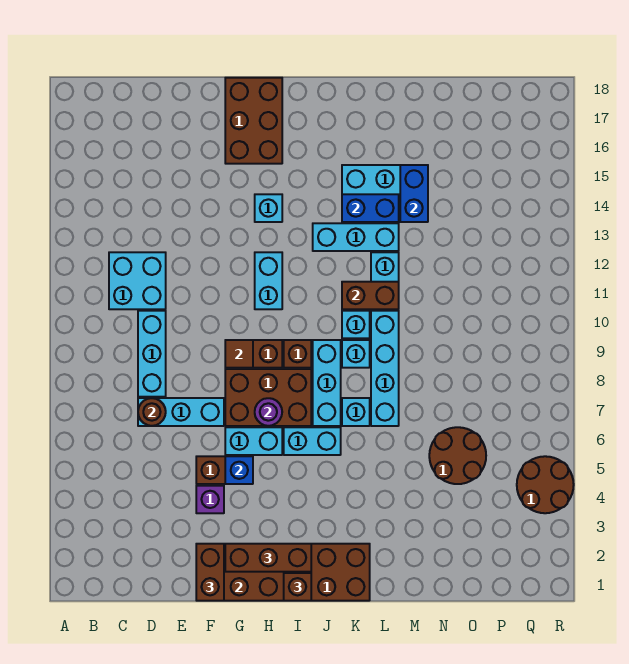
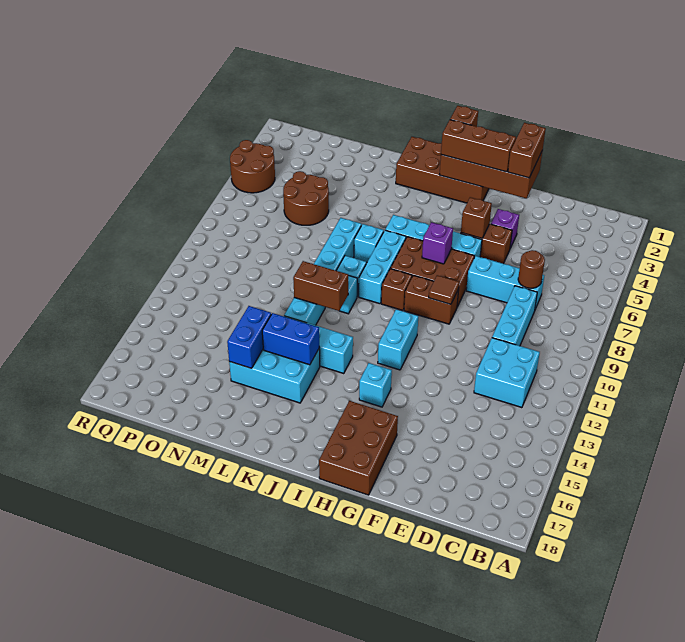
blue brick G5 level 2 -> brown brick G5 level 2
purple round brick H7 level 2 -> purple brick H7 level 2

